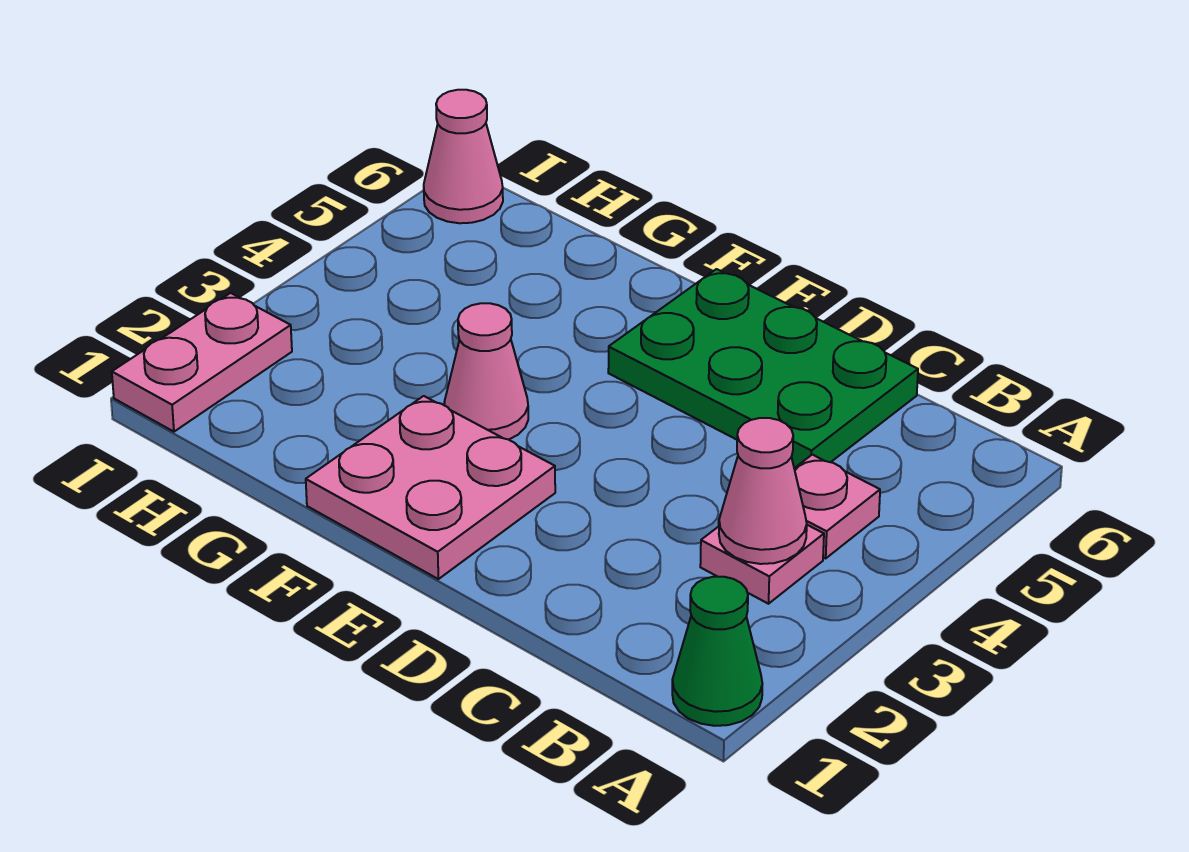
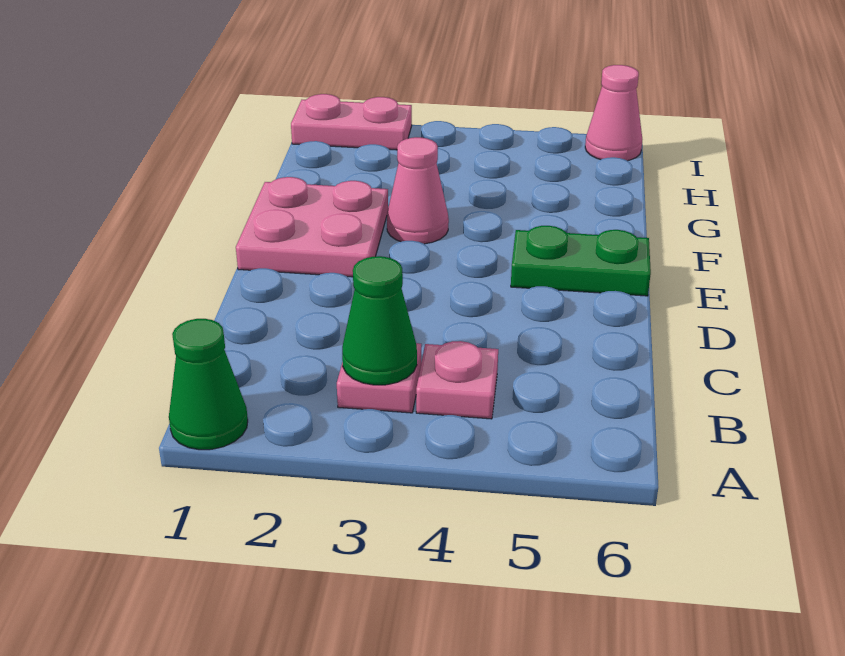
pink cone B3 level 2 -> green cone B3 level 2
green plate C5:E6 level 1 -> green plate E5:E6 level 1

